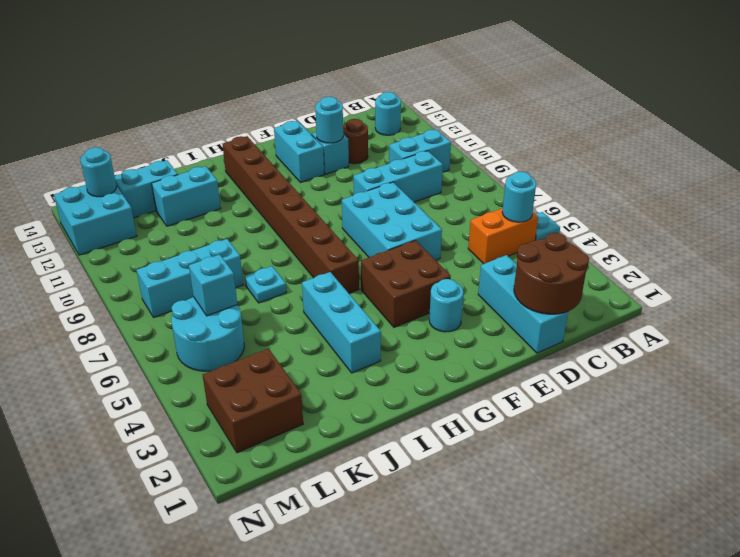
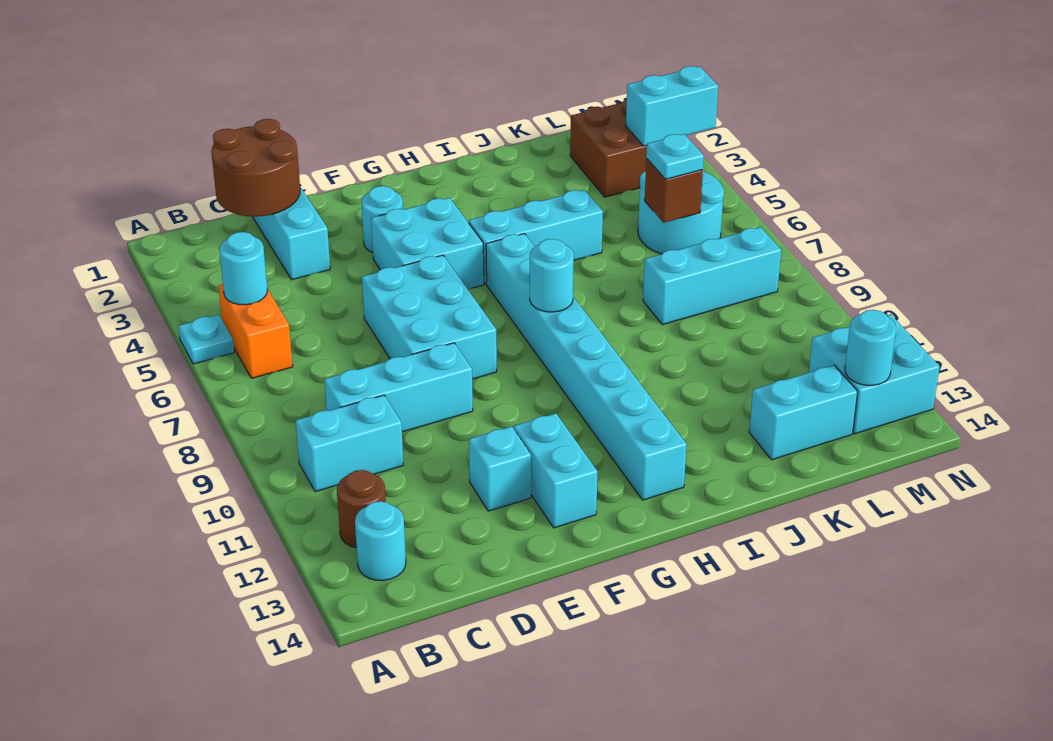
orange brick B5:C5 level 1 -> orange brick B5:B6 level 1
brown round brick D12 level 1 -> brown round brick B12 level 1
cyan round brick E12 level 2 -> cyan round brick H8 level 2
brown brick F4:G5 level 1 -> cyan brick F4:G5 level 1
brown brick H6:H13 level 1 -> cyan brick H6:H13 level 1
cyan brick I3:I5 level 1 -> cyan brick H5:J5 level 1
cyan plate J7 level 1 -> cyan plate L6 level 3
cyan brick J12:K12 level 1 -> cyan brick M3:N3 level 2
cyan brick L6 level 2 -> brown brick L6 level 2

